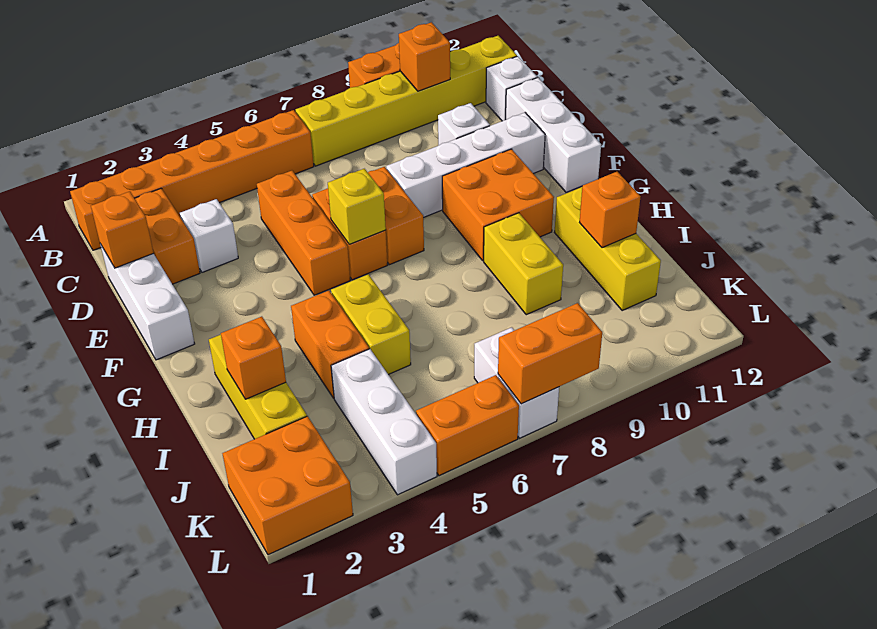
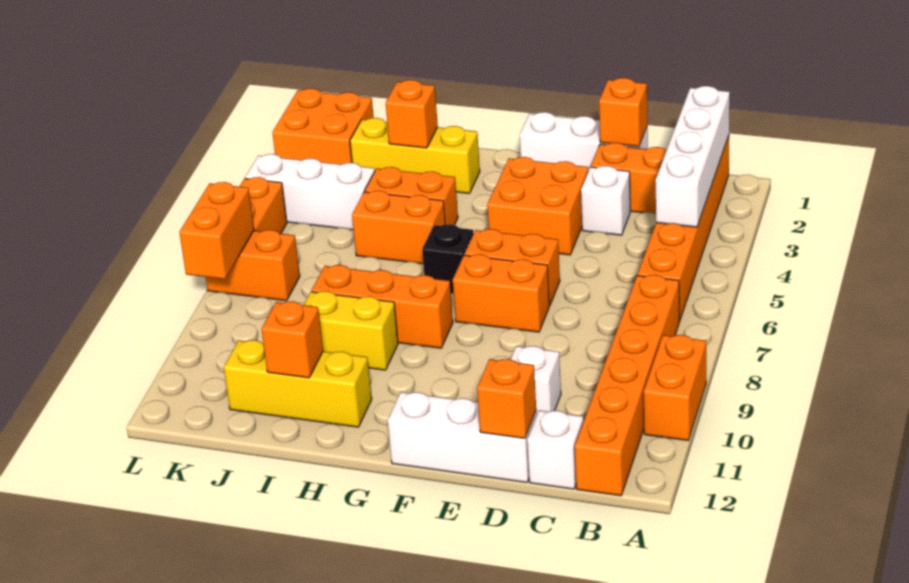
yellow brick B7:B12 level 1 -> orange brick B7:B12 level 1
orange brick B10 level 2 -> orange brick D12 level 2
orange brick D5:F5 level 1 -> orange brick G8:I8 level 1
white brick E8:E11 level 1 -> white brick B1:B4 level 2
yellow brick F6 level 2 -> none
orange brick F9:G10 level 1 -> orange brick E3:F4 level 1
none -> black brick G6 level 1
yellow brick H5:I5 level 1 -> orange brick H5:I5 level 1
white brick K7:L7 level 1 -> orange brick K7:L7 level 1

